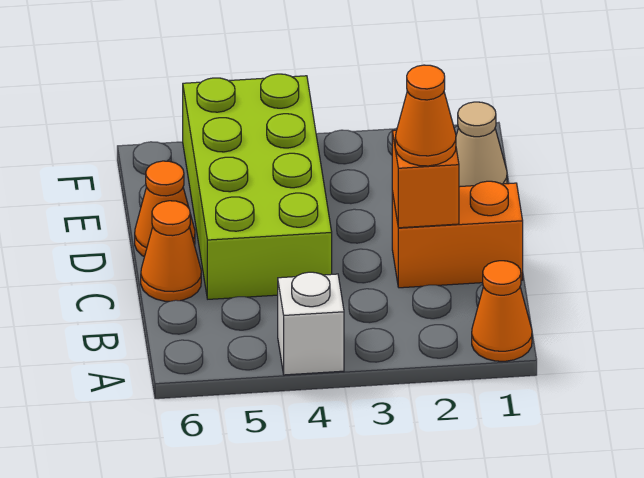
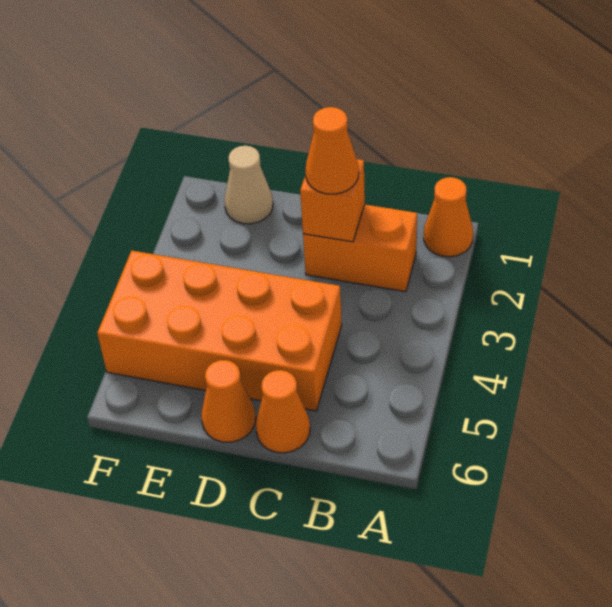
white brick A4 level 1 -> none
orange brick C1:C2 level 1 -> orange brick B2:C2 level 1
lime brick C4:F5 level 1 -> orange brick C4:F5 level 1

